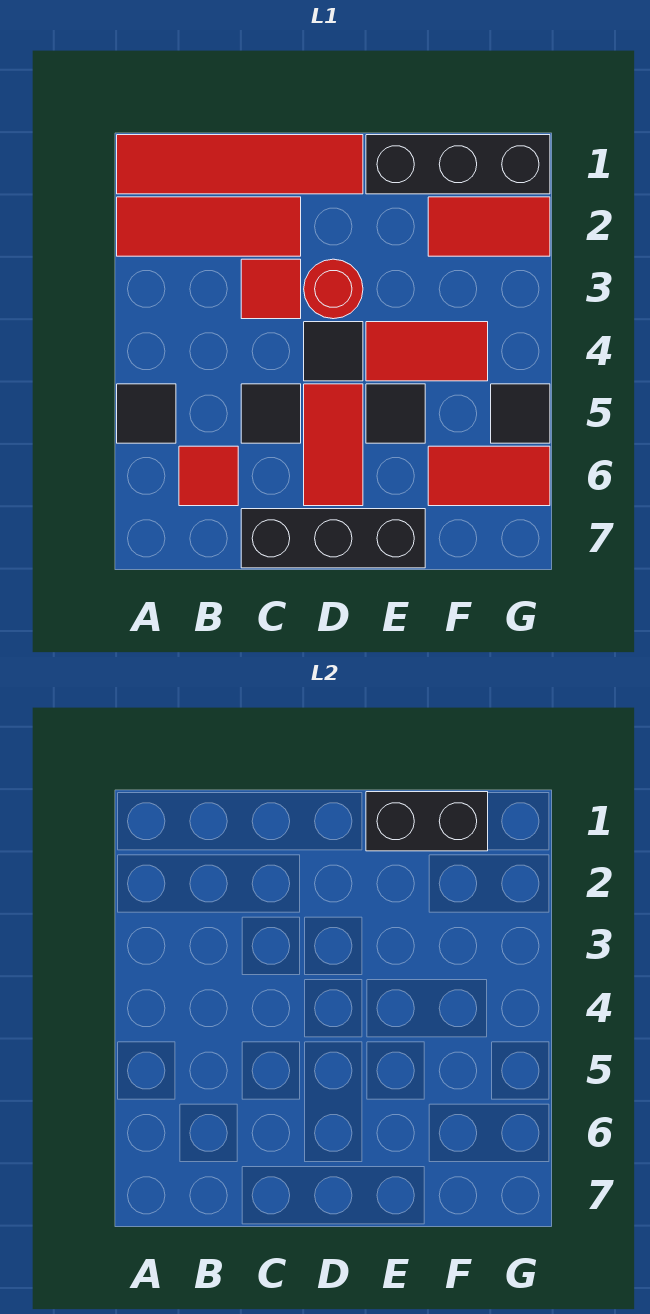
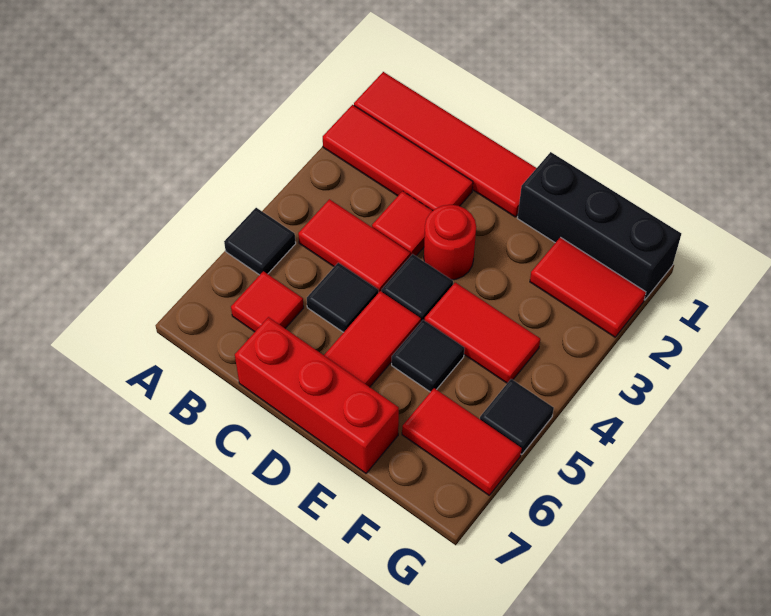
none -> red tile B4:C4 level 1
black brick C7:E7 level 1 -> red brick C7:E7 level 1
black brick E1:F1 level 2 -> none

